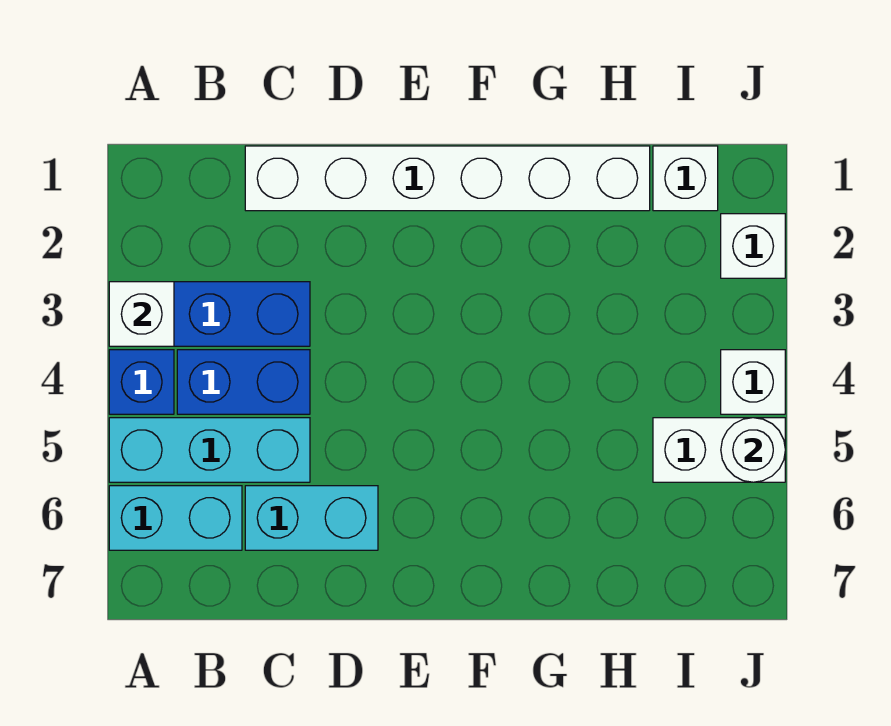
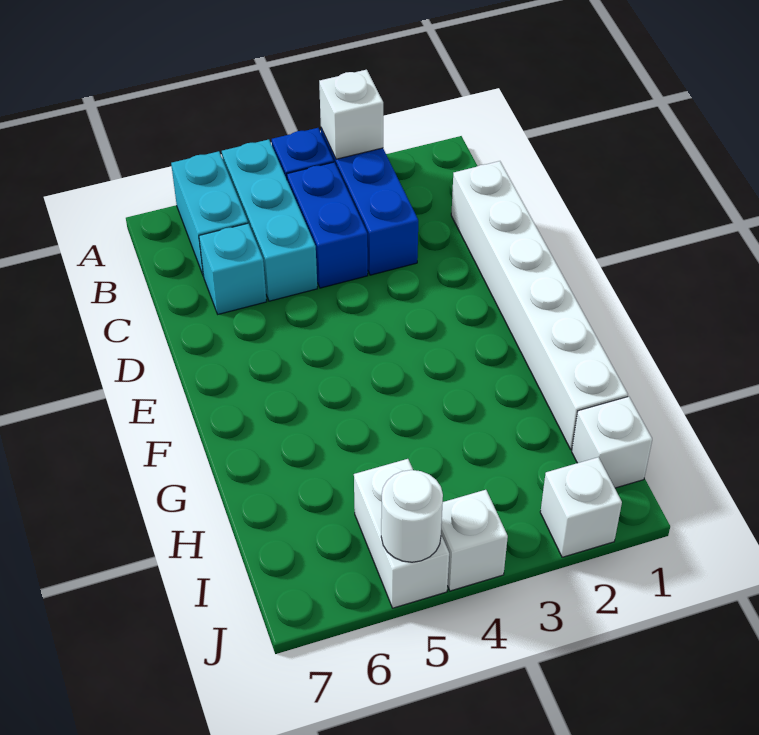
cyan brick C6:D6 level 1 -> cyan brick C6 level 1

